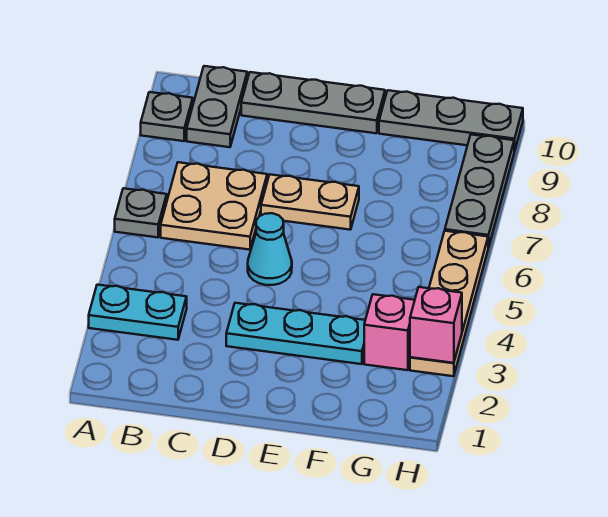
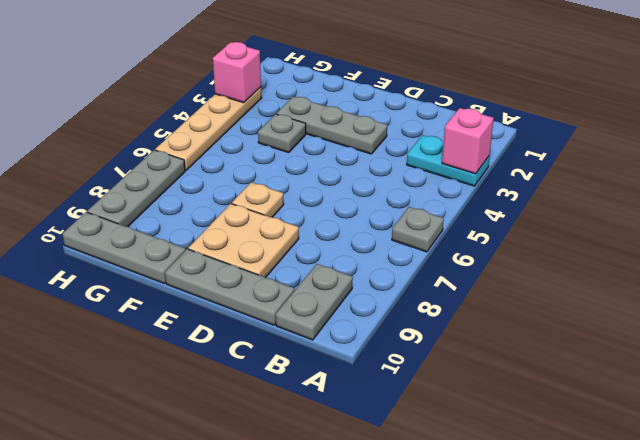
grey plate A9 level 1 -> grey plate F4 level 1
tan plate B6:C7 level 1 -> tan plate D8:E9 level 1
cyan plate D3:F3 level 1 -> grey plate D3:F3 level 1
cyan cone D5 level 1 -> none
tan plate D7:E7 level 1 -> tan plate E7 level 1
pink brick G3 level 1 -> pink brick A3 level 2

